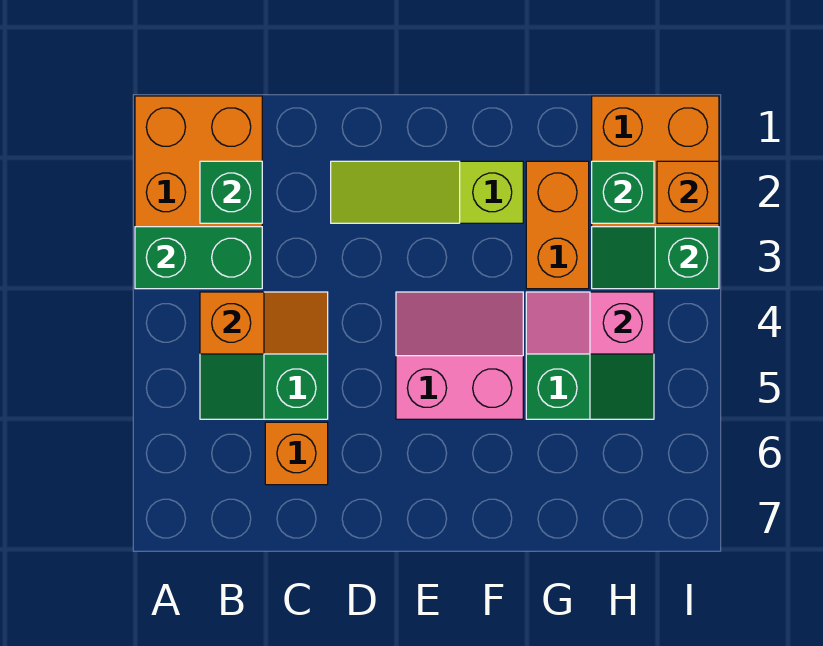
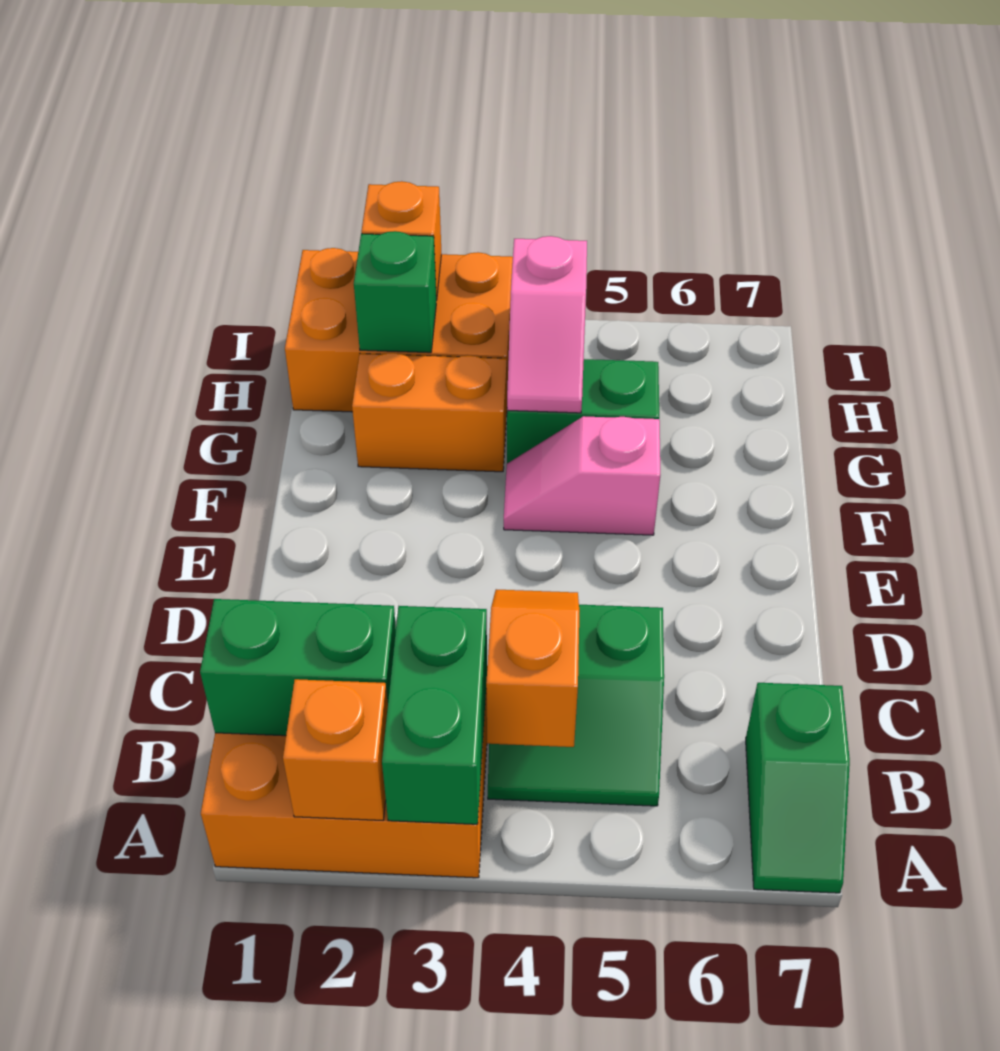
green brick B2 level 2 -> green brick B1:B2 level 2
orange brick C6 level 1 -> orange brick A2 level 2
lime slope D2:F2 level 1 top F -> none
pink slope E4:F5 level 1 top 5 -> pink slope F4:F5 level 1 top 5
green slope H3:I3 level 2 top I -> green slope A7:B7 level 1 top B

